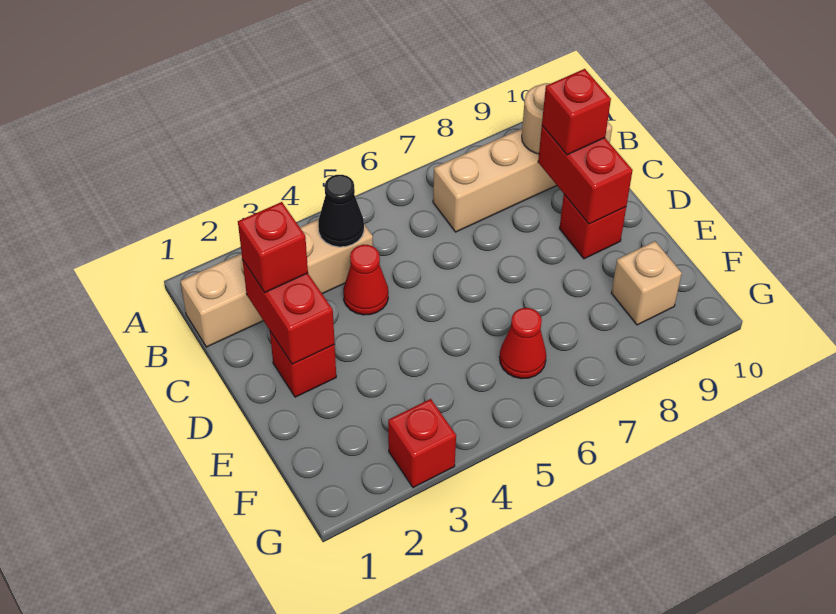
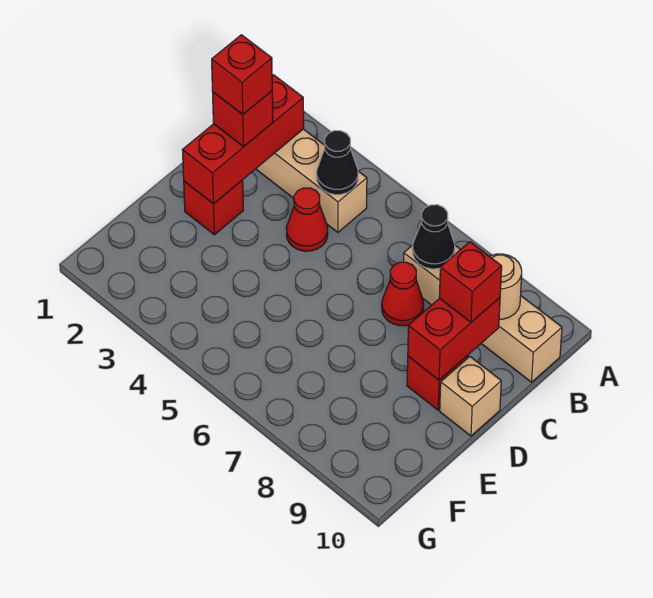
none -> black cone B7 level 2
red brick C2:D2 level 2 -> red brick B2:D2 level 2
red cone F6 level 1 -> red cone C7 level 1
tan brick F9 level 1 -> tan brick D10 level 1
red brick G3 level 1 -> red brick C2 level 4

